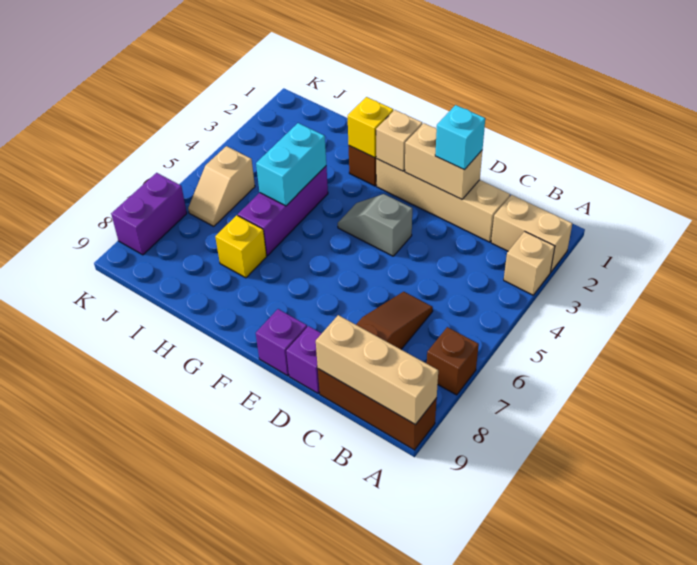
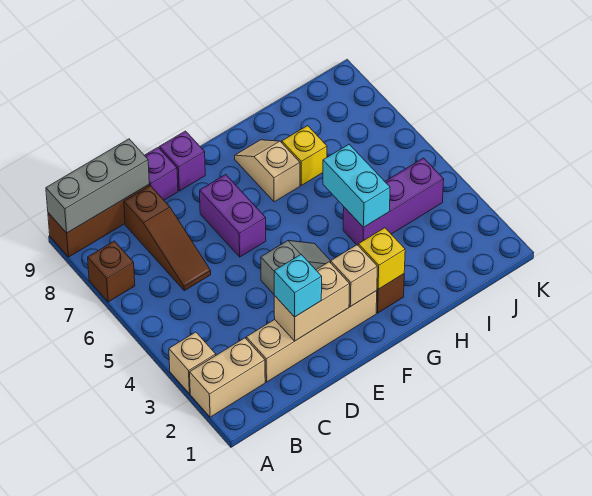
tan brick A9:C9 level 2 -> grey brick A9:C9 level 2
purple brick H4:H6 level 1 -> purple brick H4:J4 level 1
tan slope J5:J6 level 1 top 5 -> tan slope G7:G8 level 1 top 7
purple brick K7:K8 level 1 -> purple brick E6:E7 level 1

